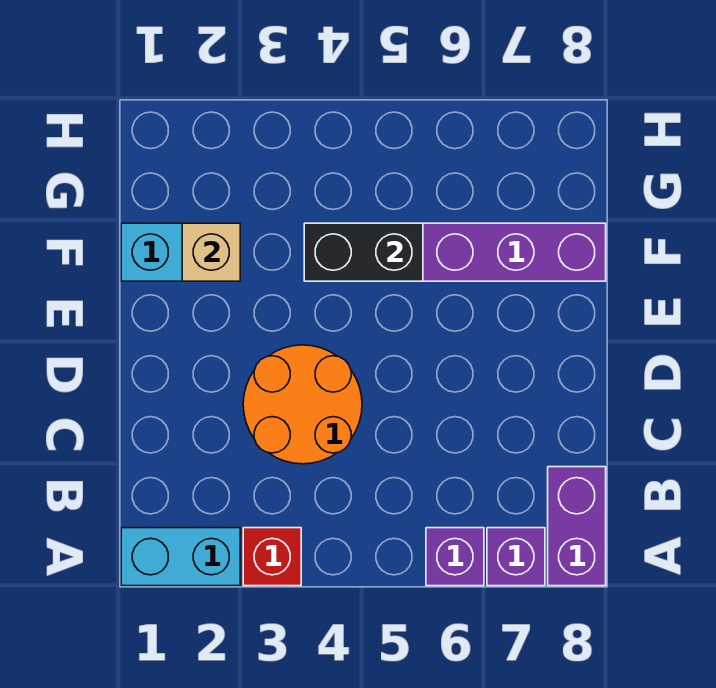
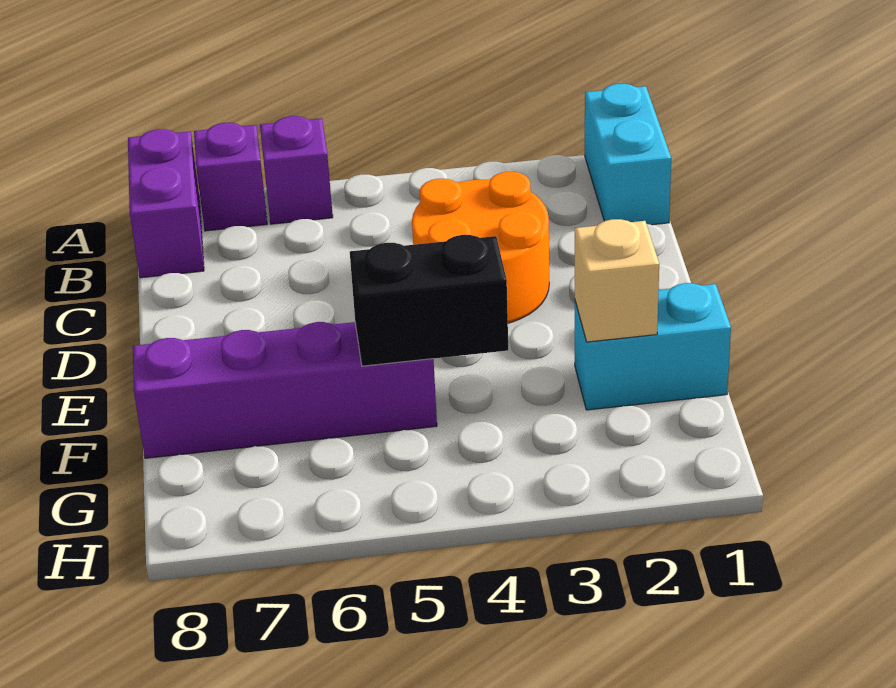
cyan brick A1:A2 level 1 -> cyan brick A1:B1 level 1
red brick A3 level 1 -> none

